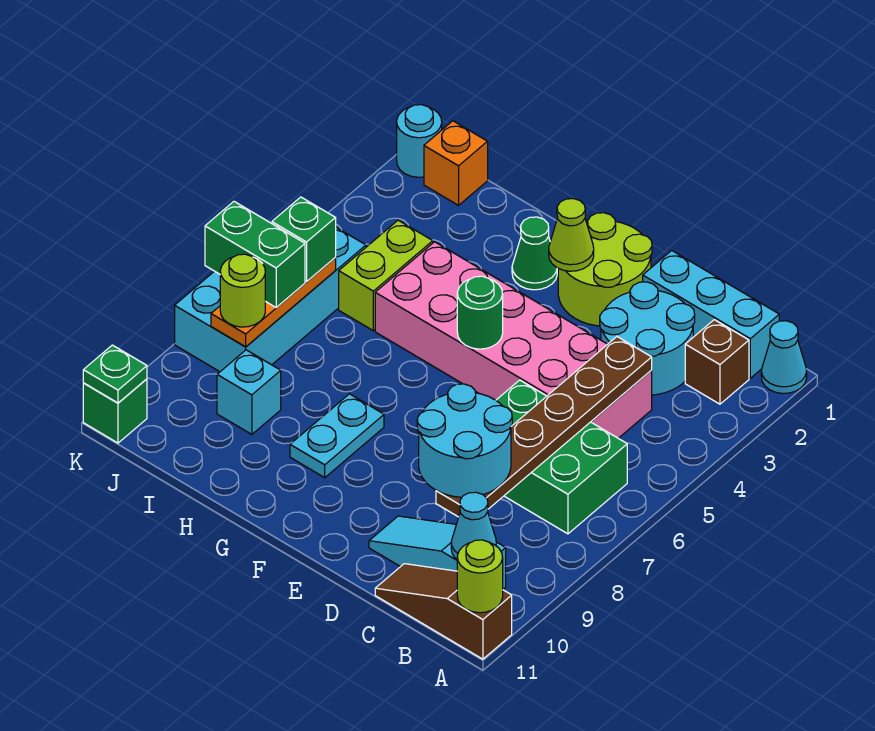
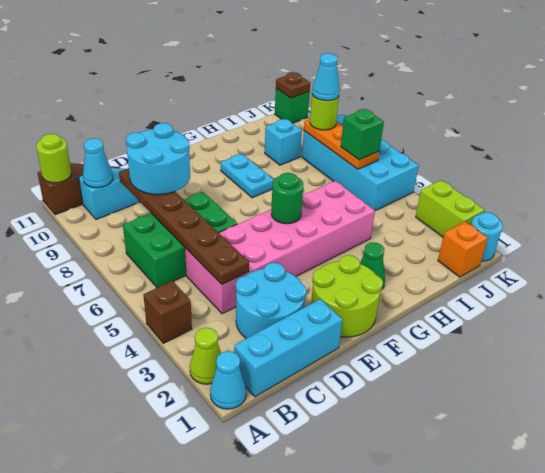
brown brick B2 level 1 -> brown brick A4 level 1
lime cone F2 level 2 -> lime cone A2 level 1
lime brick I4:I5 level 1 -> lime brick K2:K3 level 1
green brick J7:K7 level 3 -> none
none -> cyan cone J8 level 4
green plate K11 level 2 -> brown plate K11 level 2

